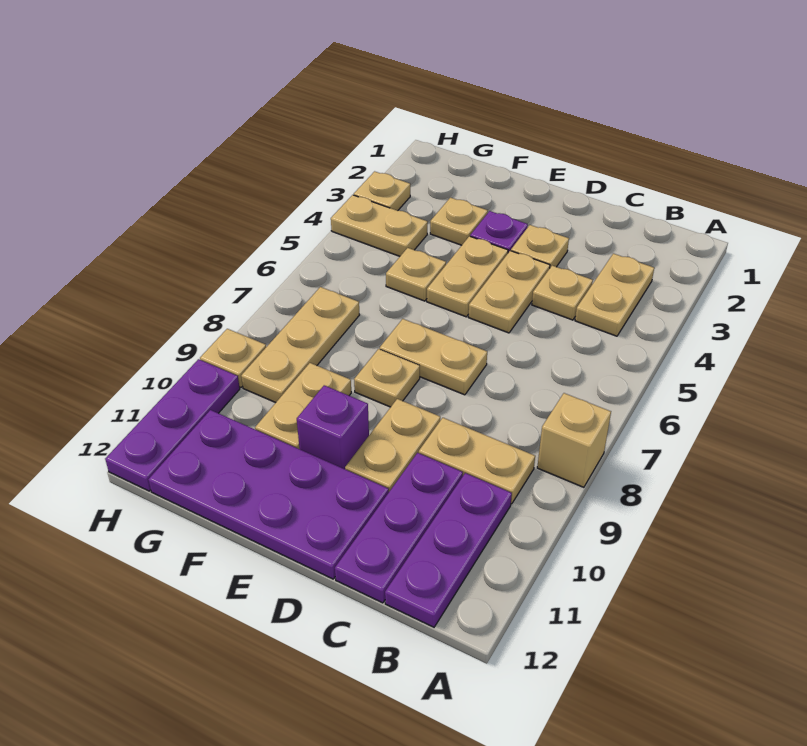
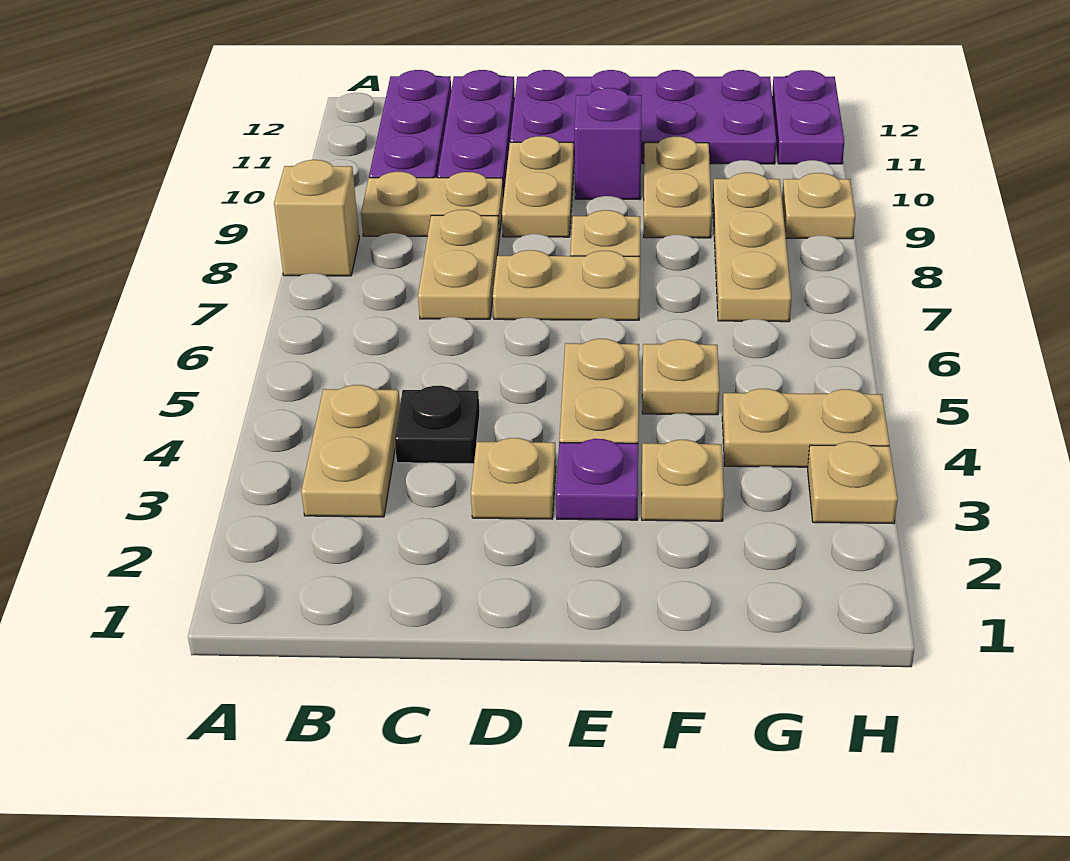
tan plate C4 level 1 -> black plate C4 level 1
tan plate D4:D5 level 1 -> tan plate C7:C8 level 1
purple plate H10:H12 level 1 -> purple plate H11:H12 level 1

